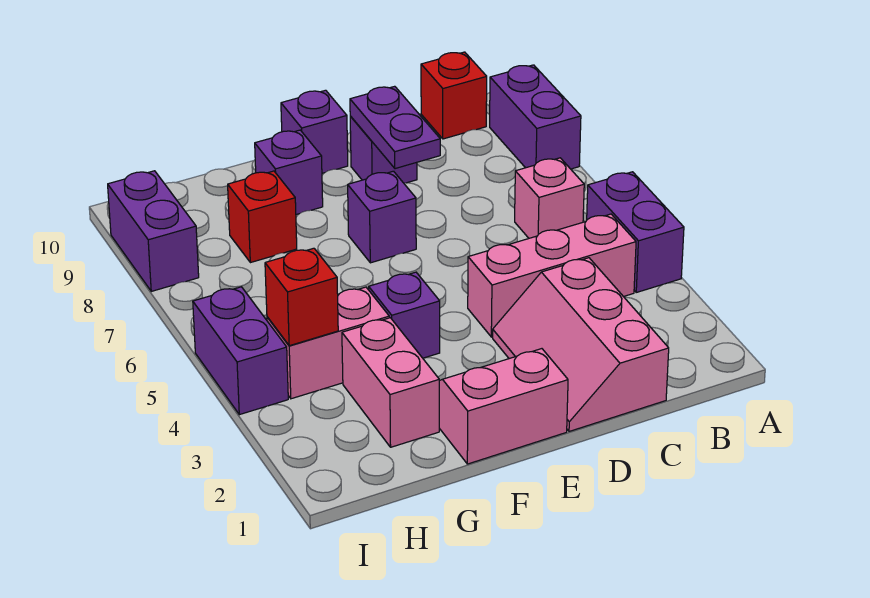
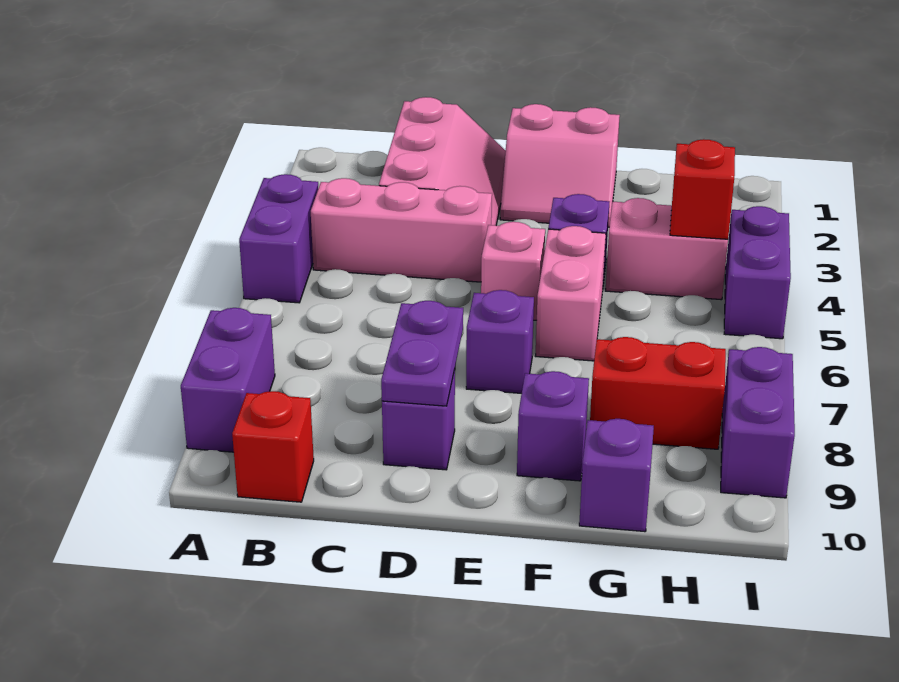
pink brick B6 level 1 -> pink brick E5 level 1
purple brick E10 level 1 -> purple brick G10 level 1
pink brick G2:G3 level 1 -> pink brick F5:F6 level 1
red brick G8 level 1 -> red brick G8:H8 level 1

